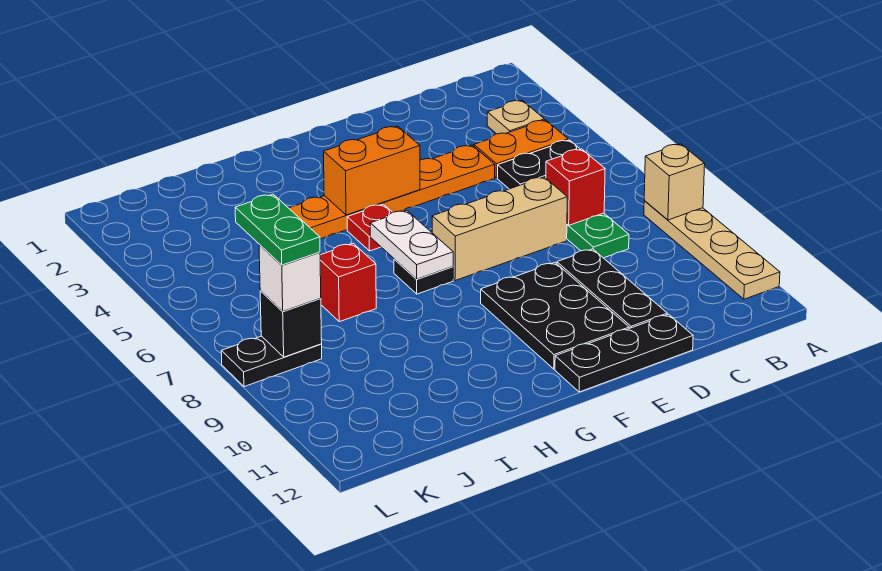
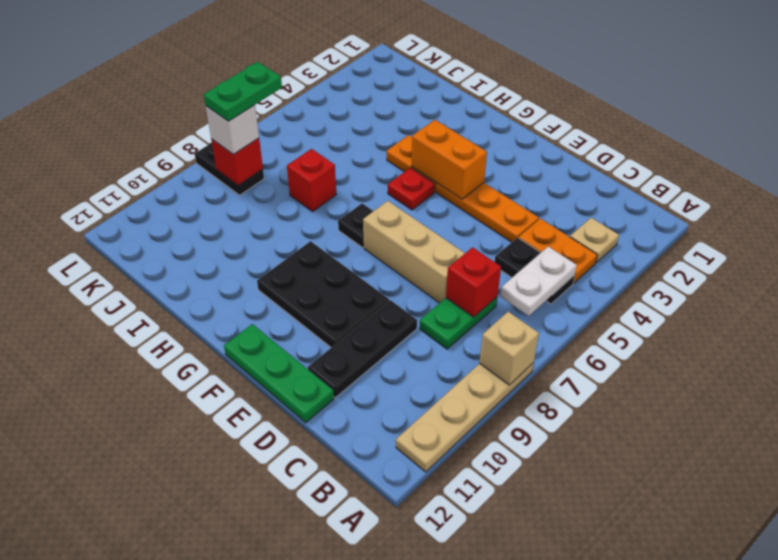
black plate D12:F12 level 1 -> green plate D12:F12 level 1
black plate E9:F11 level 1 -> black plate E9:G10 level 1
white plate G6:G7 level 2 -> white plate B5:B6 level 2
black brick K8 level 2 -> red brick K8 level 2

